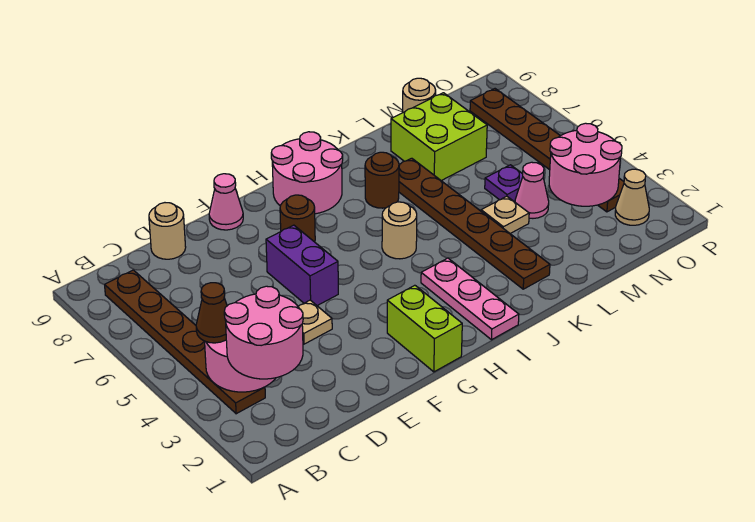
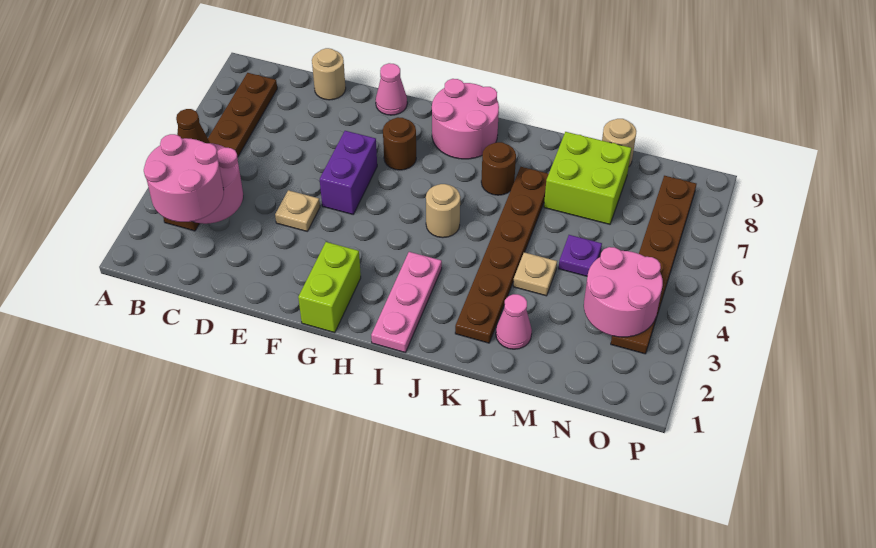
pink cone M4 level 1 -> pink cone L2 level 1
tan cone O2 level 1 -> none

